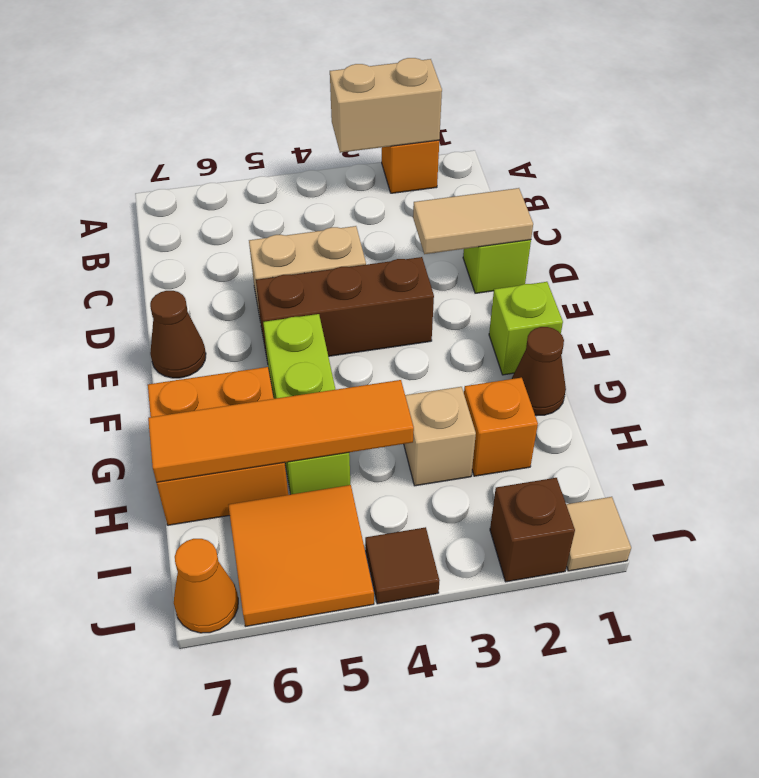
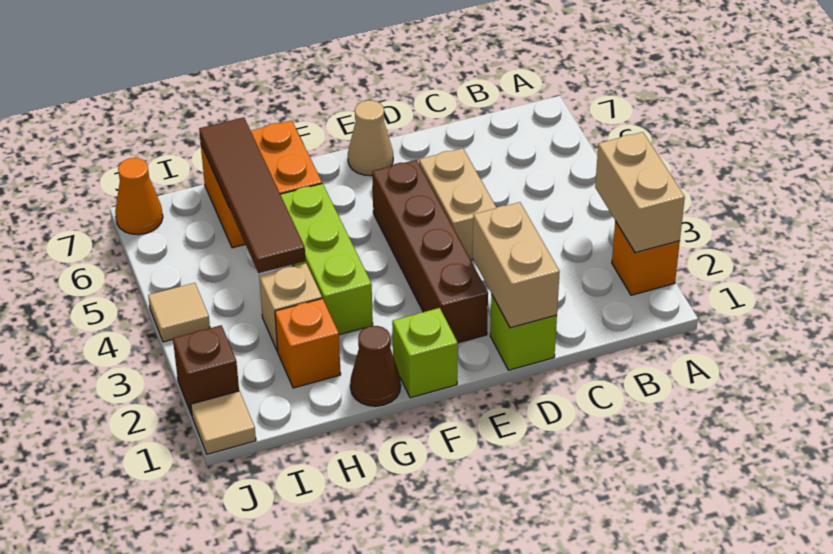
tan tile D1:D2 level 2 -> tan brick D1:D2 level 2
brown brick E3:E5 level 1 -> brown brick E2:E5 level 1
brown cone E7 level 1 -> tan cone E7 level 1
lime brick F5:H5 level 1 -> lime brick G3:G5 level 1
orange tile H4:H7 level 2 -> brown tile H4:H7 level 2
orange tile I5:J6 level 1 -> none
brown tile J4 level 1 -> tan tile J4 level 1

